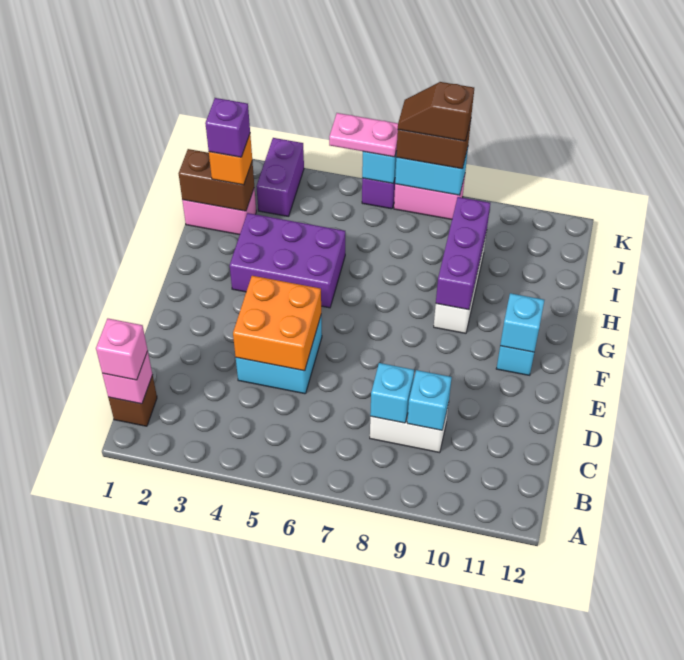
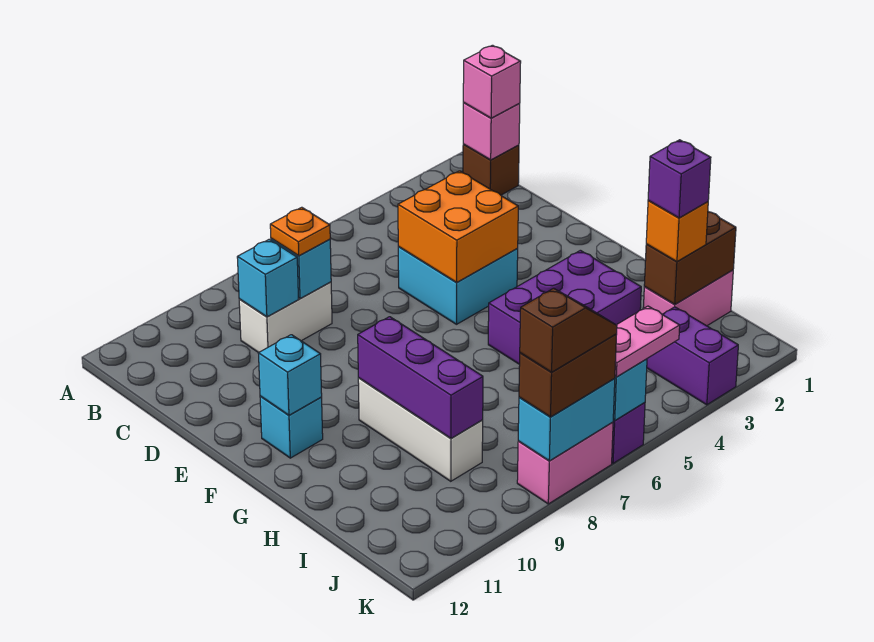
none -> orange plate C8 level 3

